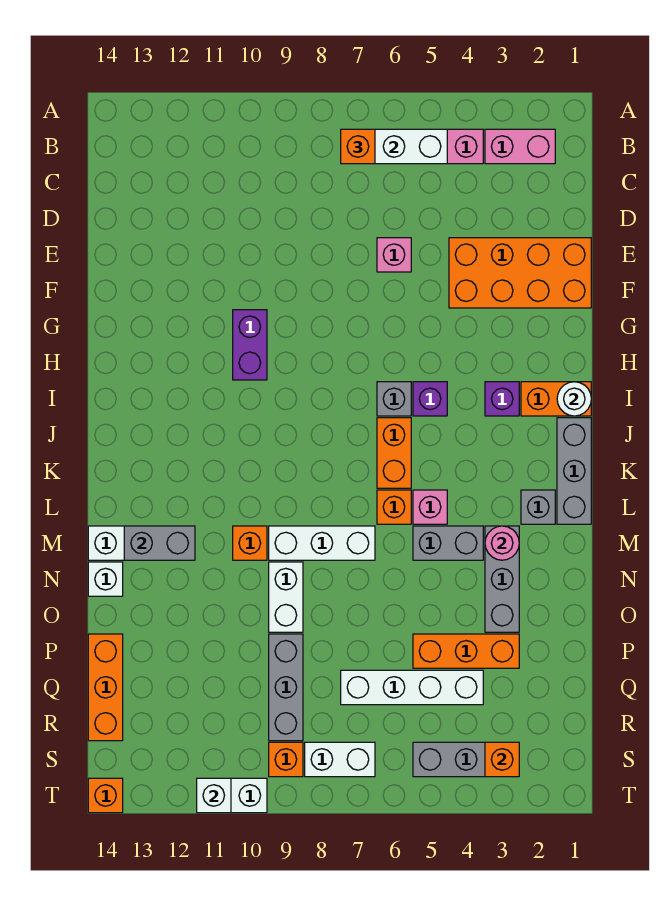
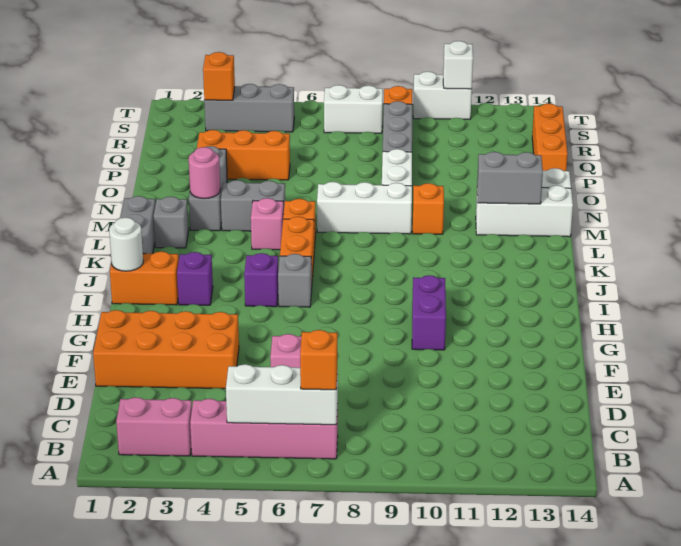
white brick Q4:Q7 level 1 -> none
orange brick T14 level 1 -> none

